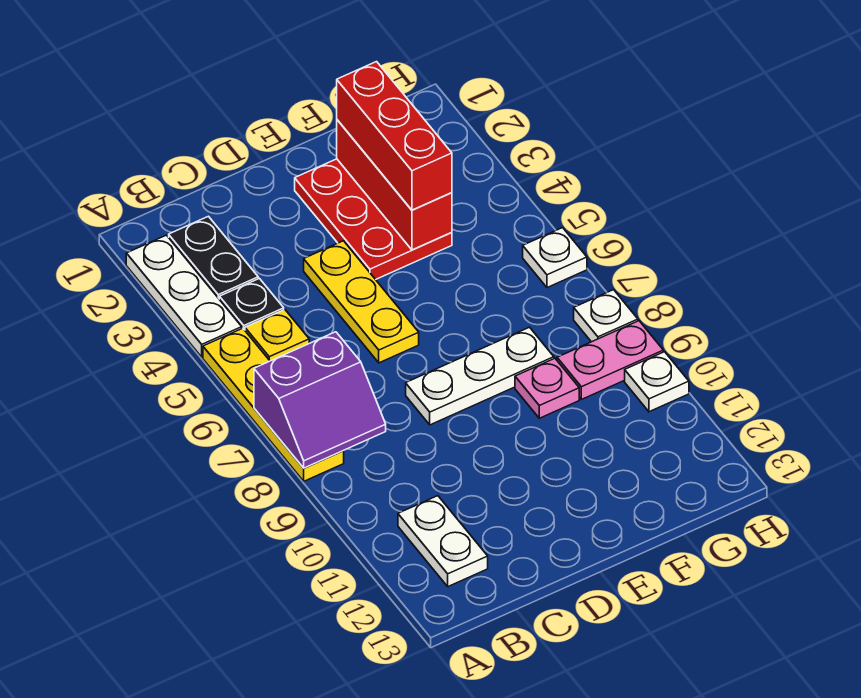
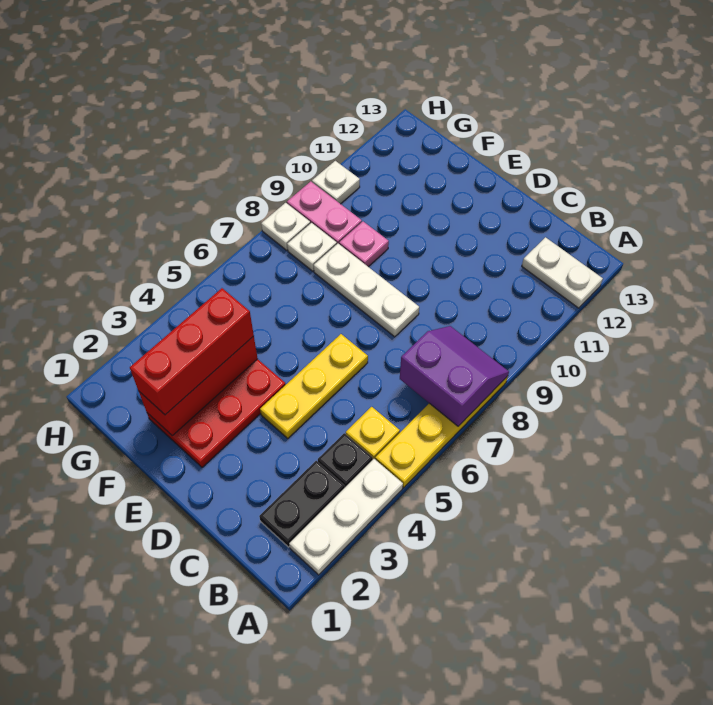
white plate B11:B12 level 1 -> white plate A12:B12 level 1
white plate H6 level 1 -> white plate G8 level 1

